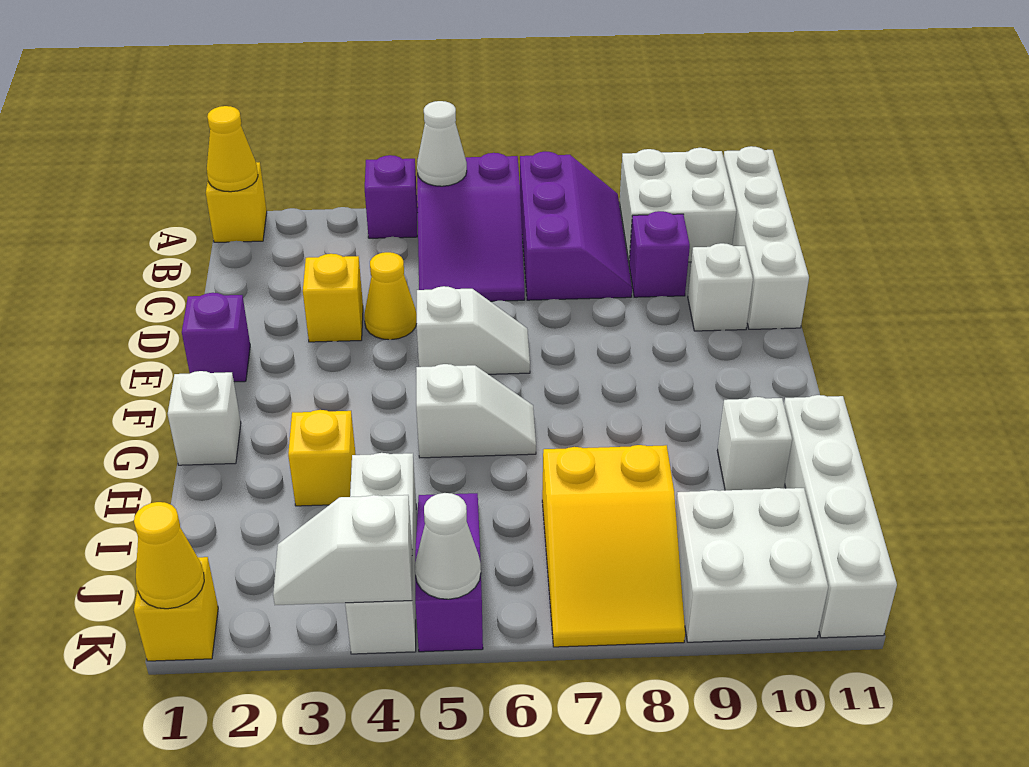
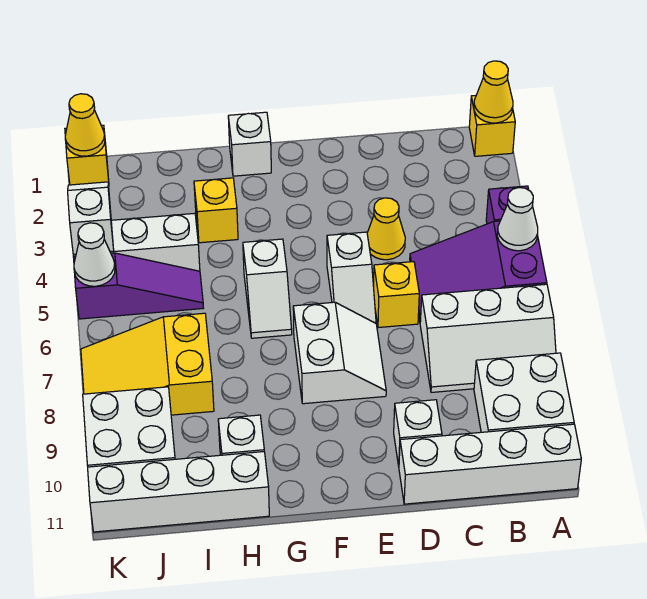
purple slope A7:C8 level 1 top 7 -> white slope A7:C8 level 1 top 7
purple brick C9 level 1 -> none
yellow brick D3 level 1 -> yellow brick D6 level 1
purple brick E1 level 1 -> none
none -> white slope E7:F8 level 1 top F

